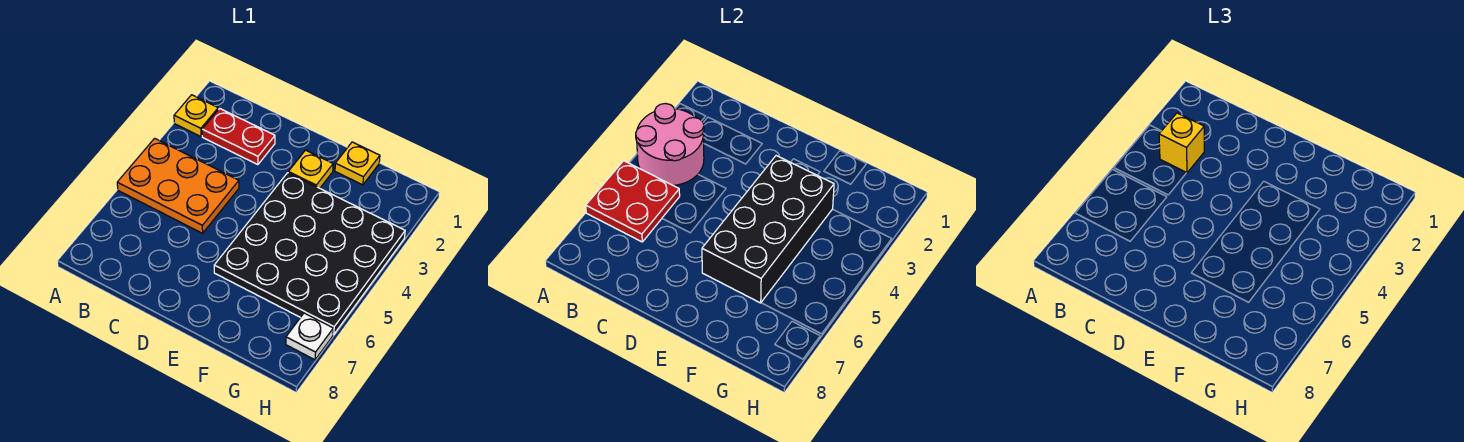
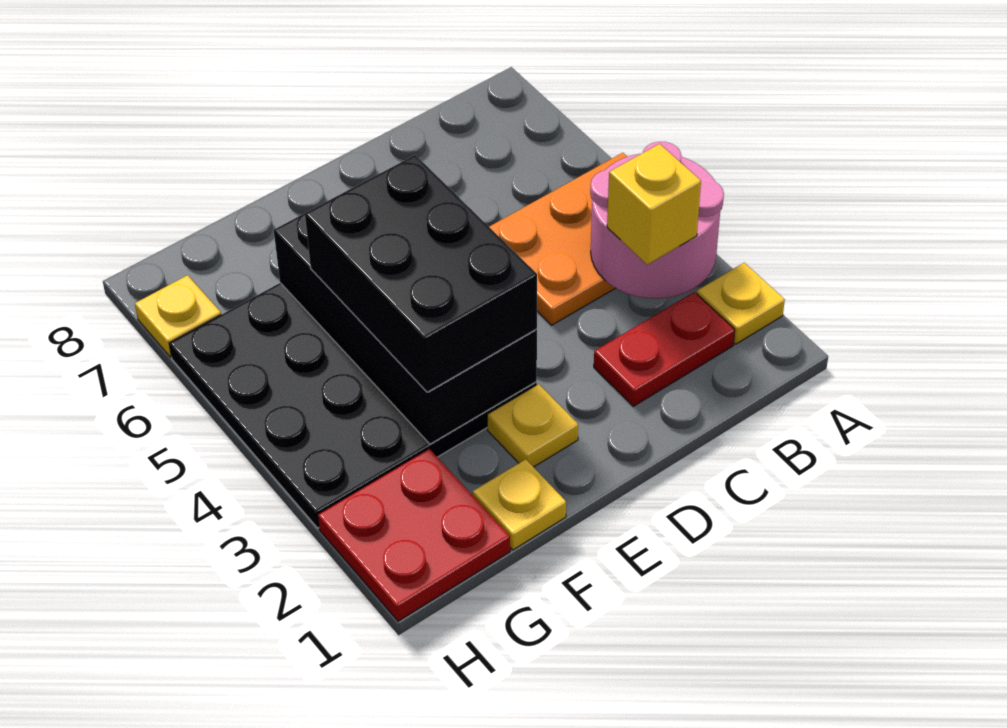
red plate A5:B6 level 2 -> red plate G1:H2 level 1
none -> black brick E3:F5 level 3
white plate H7 level 1 -> yellow plate H7 level 1

